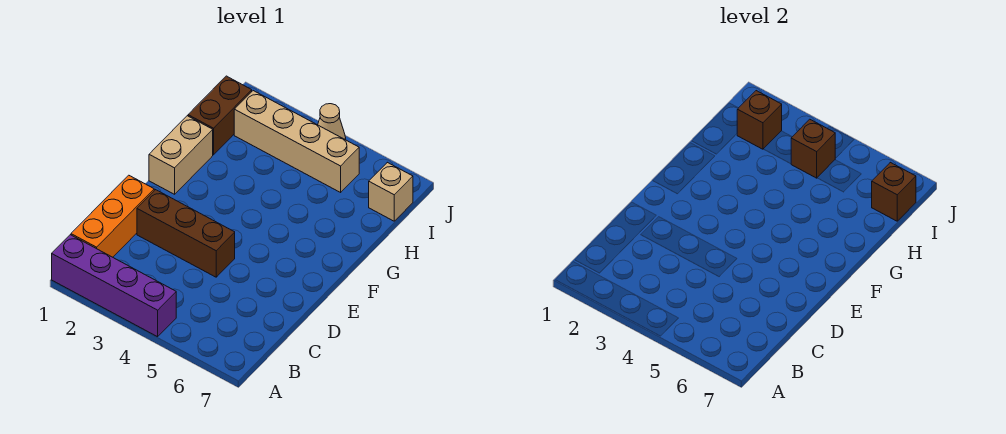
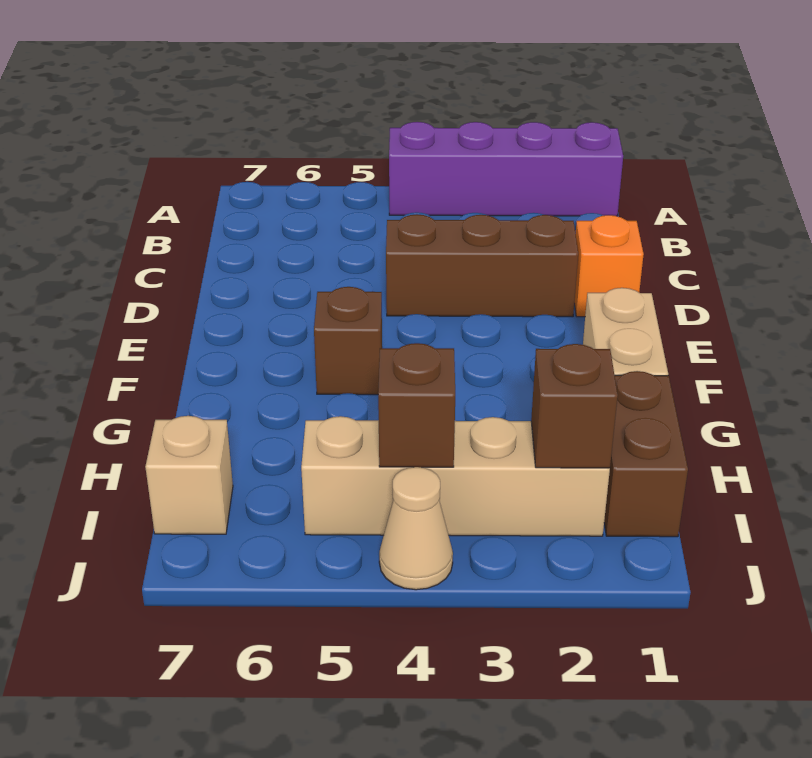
orange brick B1:D1 level 1 -> orange brick D1 level 1
brown brick I7 level 2 -> brown brick F5 level 1

